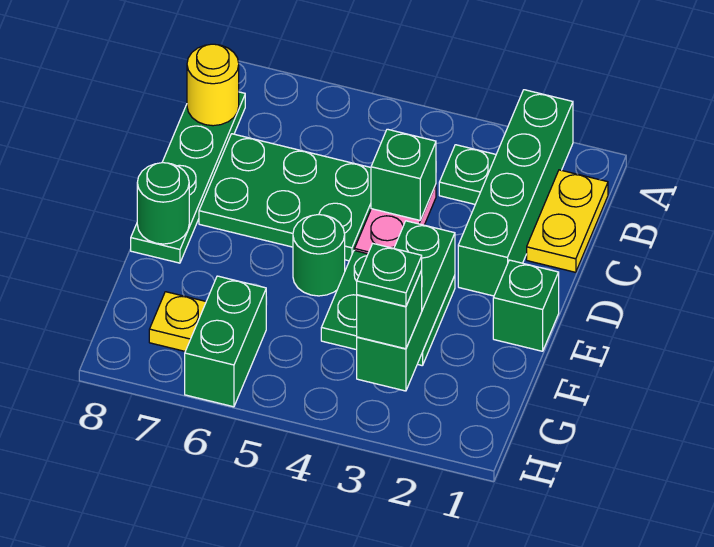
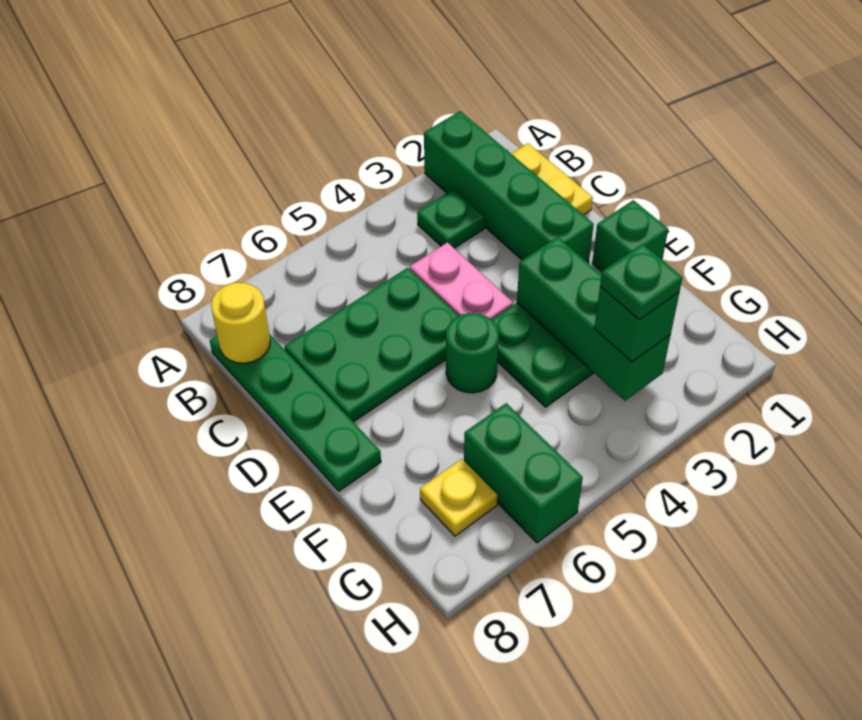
green brick C4 level 2 -> none
green round brick E8 level 2 -> none

